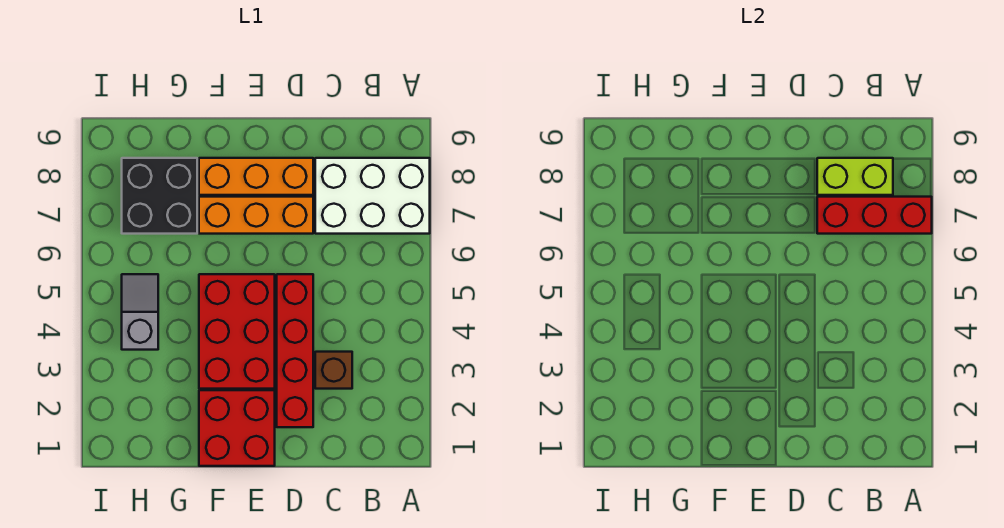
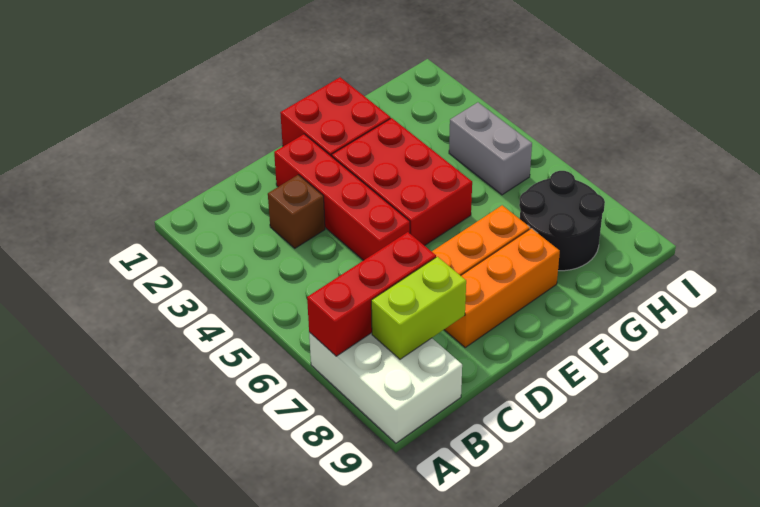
white brick A7:C8 level 1 -> white brick A7:B9 level 1
black brick G7:H8 level 1 -> black round brick G7:H8 level 1
grey slope H4:H5 level 1 top 4 -> grey brick H4:H5 level 1

